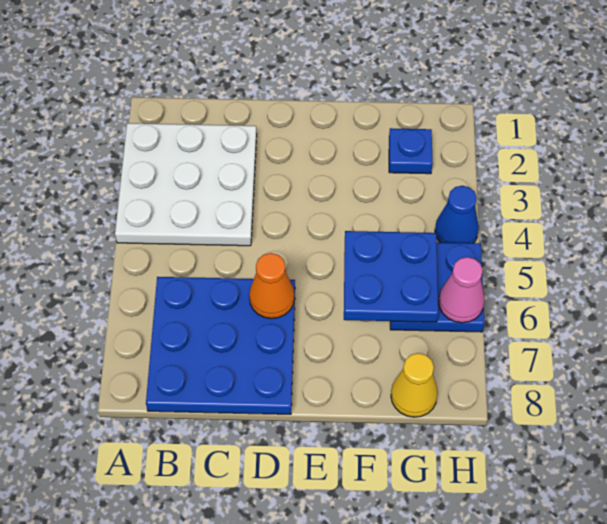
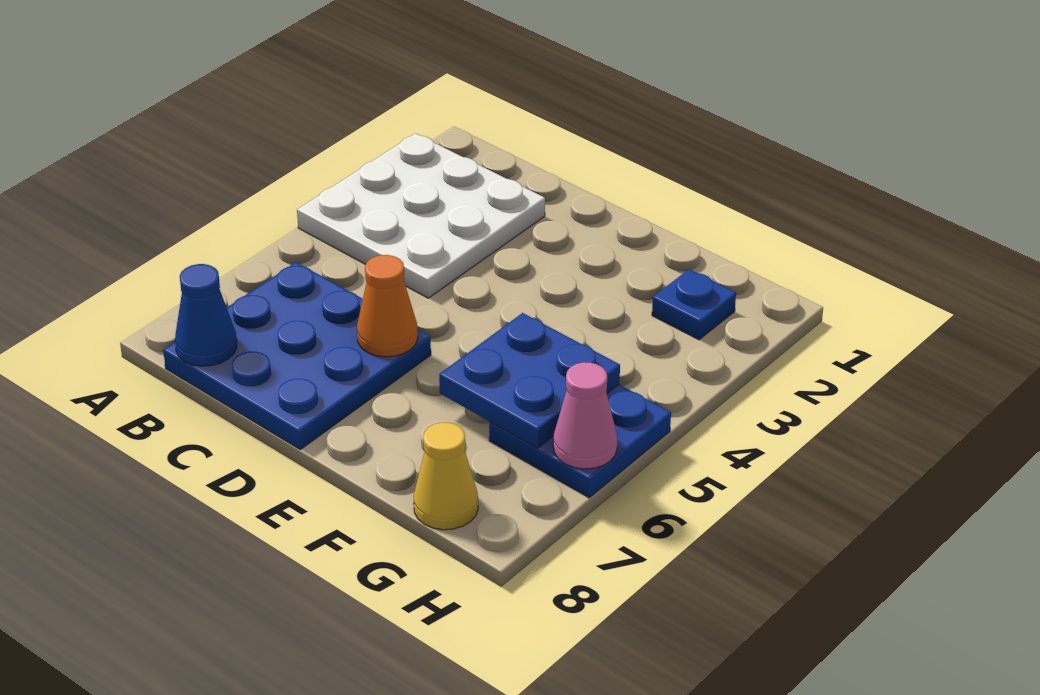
blue cone H4 level 1 -> blue cone B8 level 2

